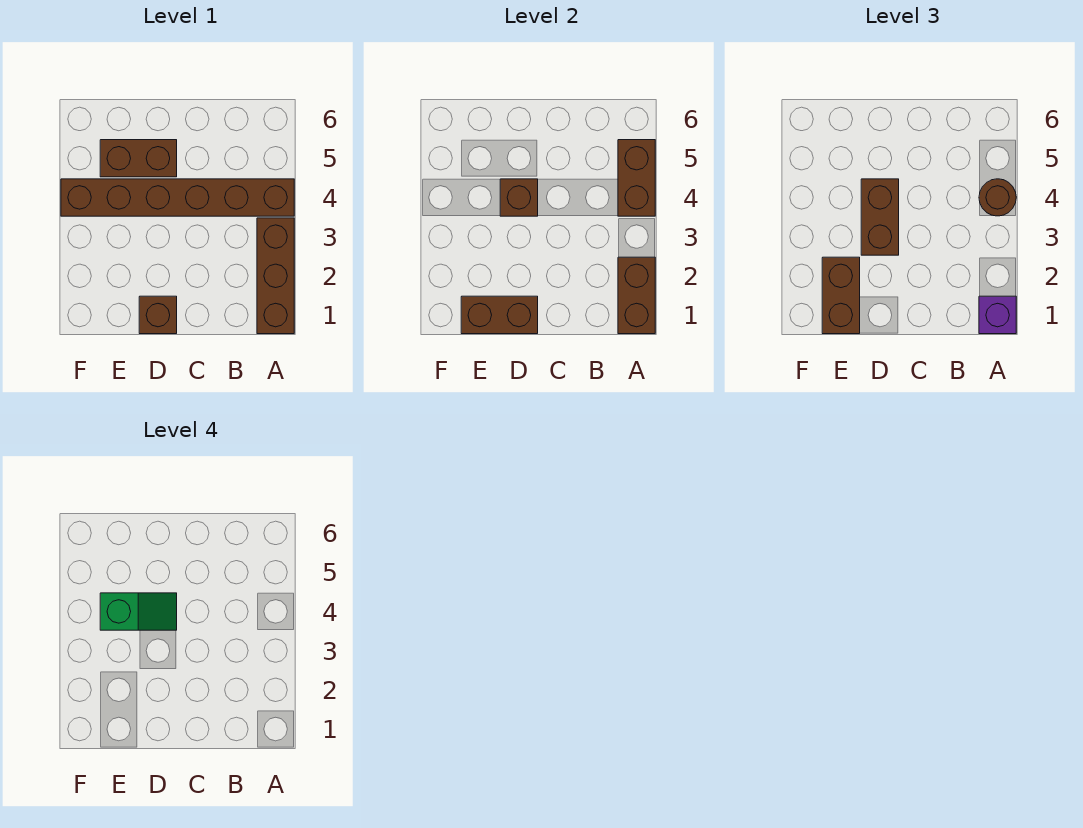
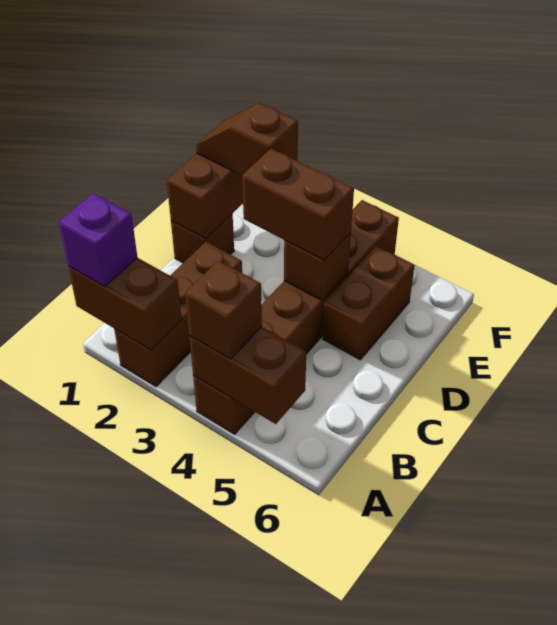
brown brick A1:A3 level 1 -> brown brick A2:C2 level 1
brown round brick A4 level 3 -> brown brick A4 level 3
green slope D4:E4 level 4 top E -> none
brown brick E1:E2 level 3 -> brown slope E1:E2 level 3 top 2

